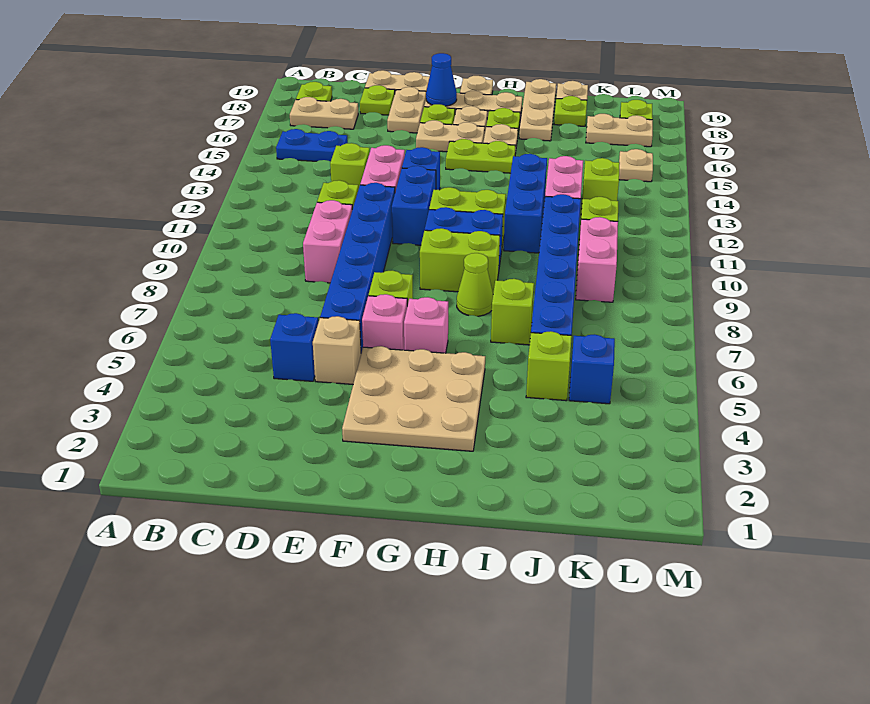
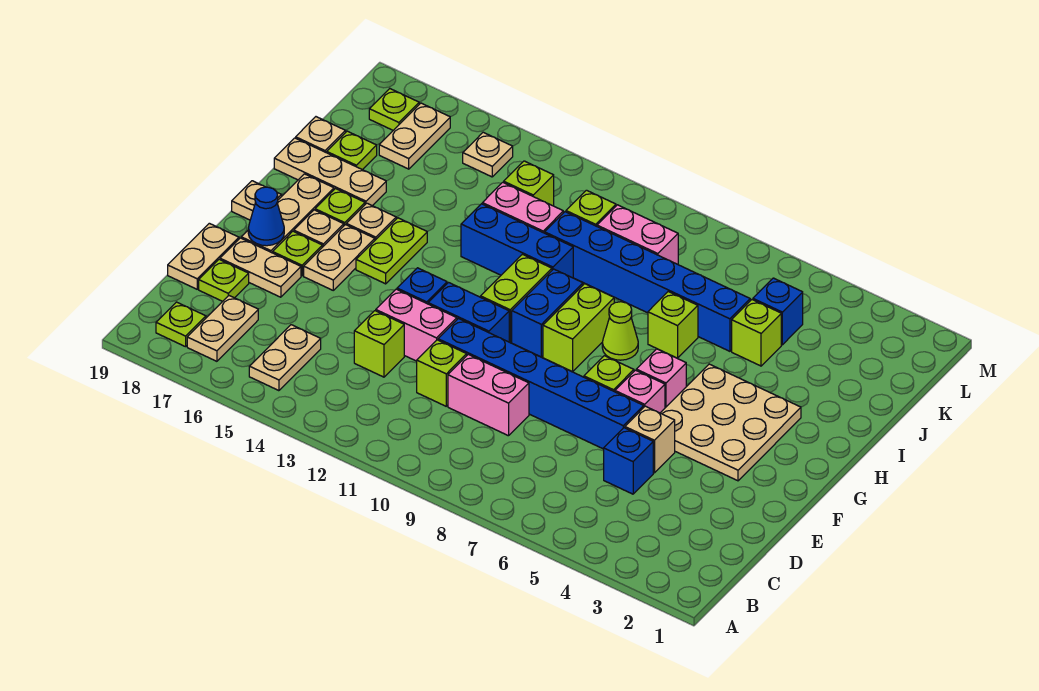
blue plate B15:C15 level 1 -> tan plate B15:C15 level 1

